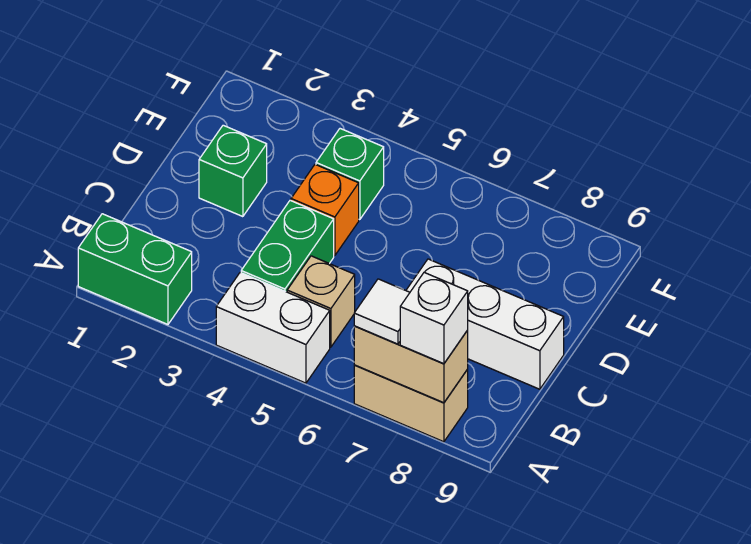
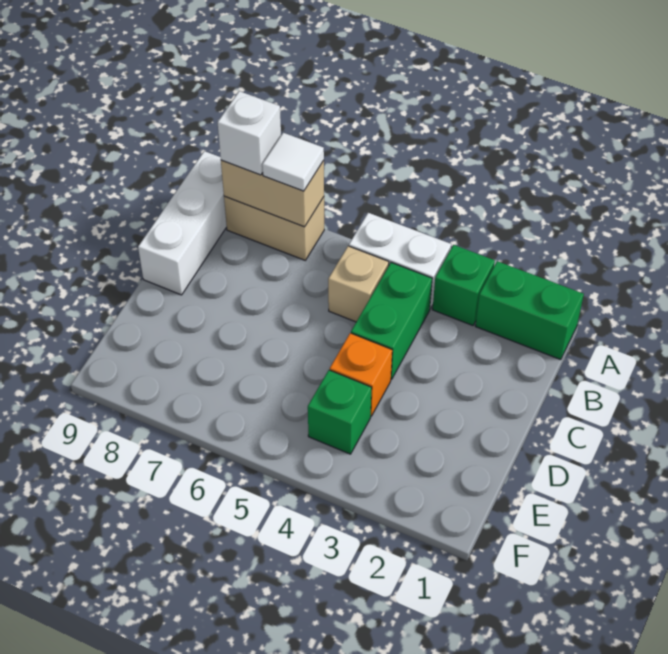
white brick C7:C9 level 1 -> white brick A9:C9 level 1
green brick D2 level 1 -> green brick A3 level 1

